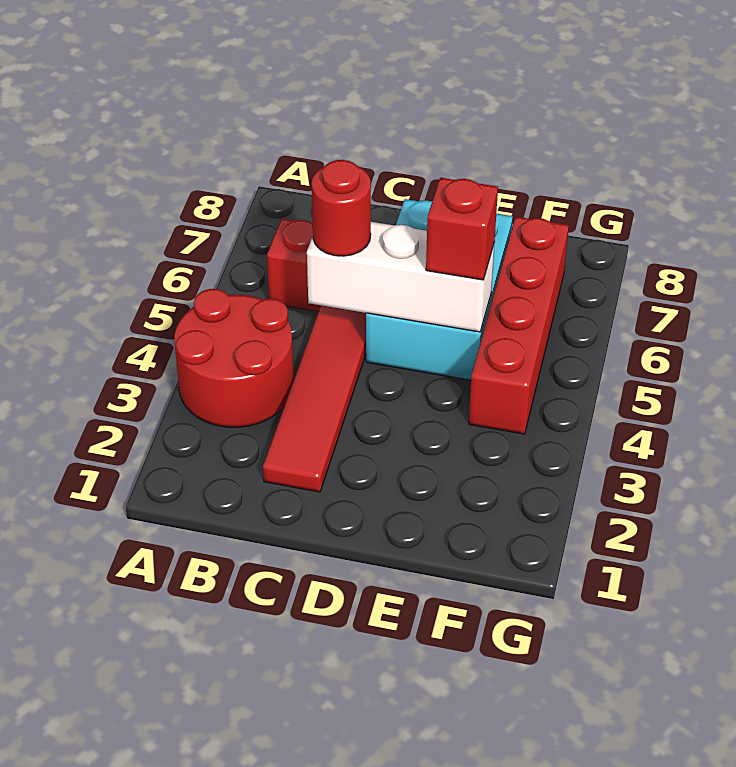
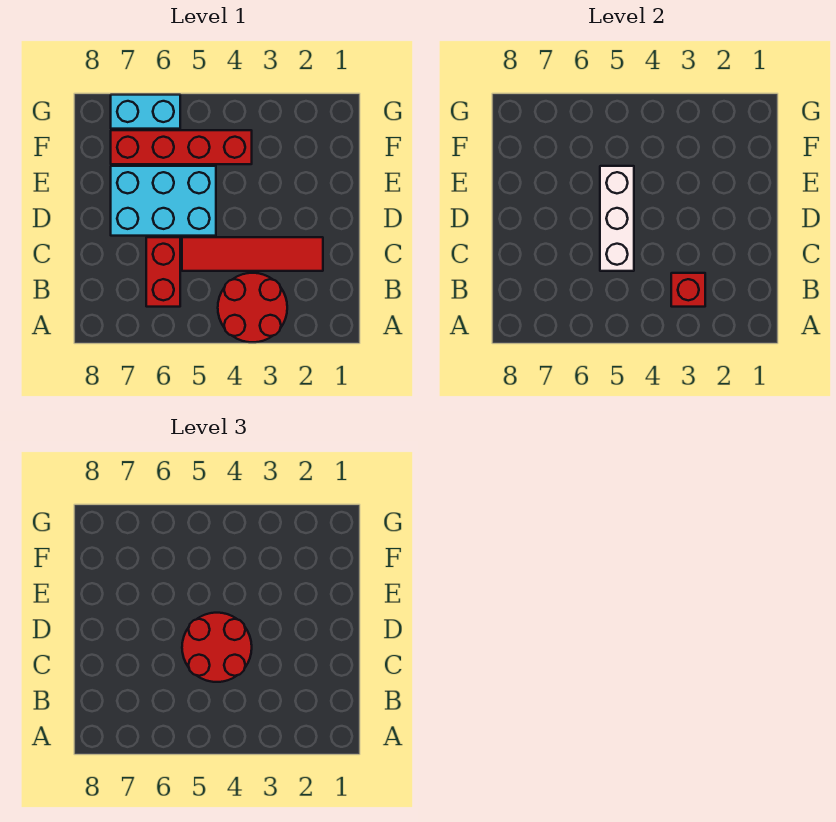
red round brick C5 level 3 -> red round brick C4:D5 level 3
red brick E5 level 3 -> red brick B3 level 2
none -> cyan brick G6:G7 level 1

